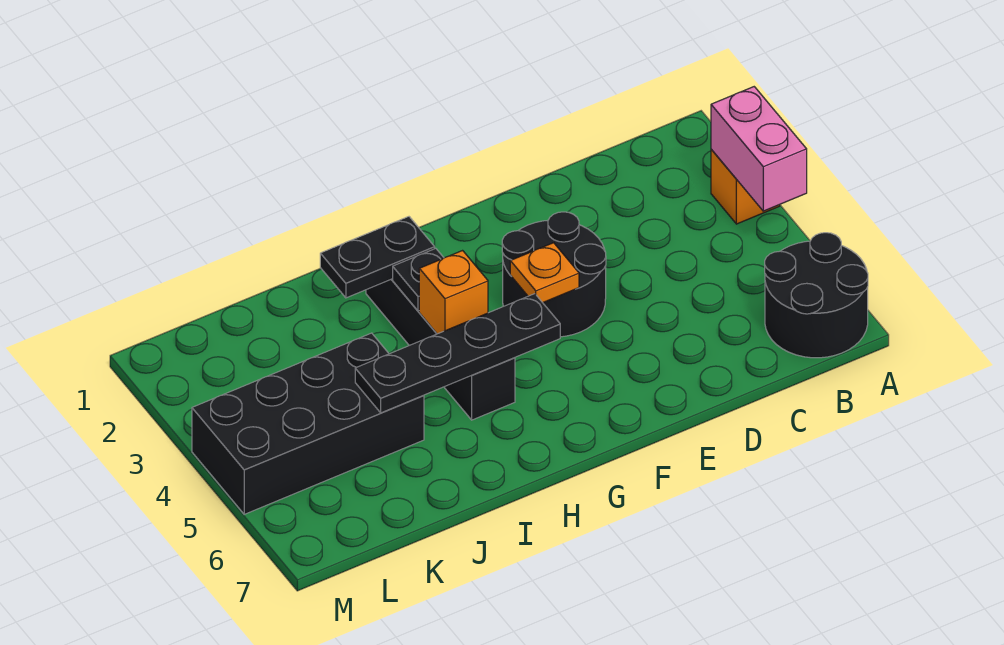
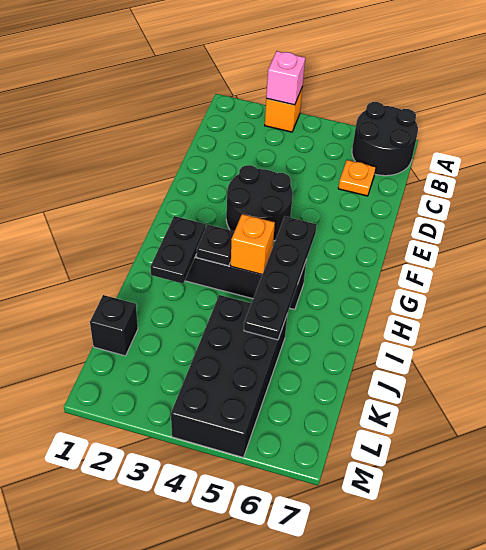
pink brick A3:A4 level 2 -> pink brick A3 level 2
orange plate F4 level 2 -> orange plate C6 level 1
none -> black brick K1 level 1

